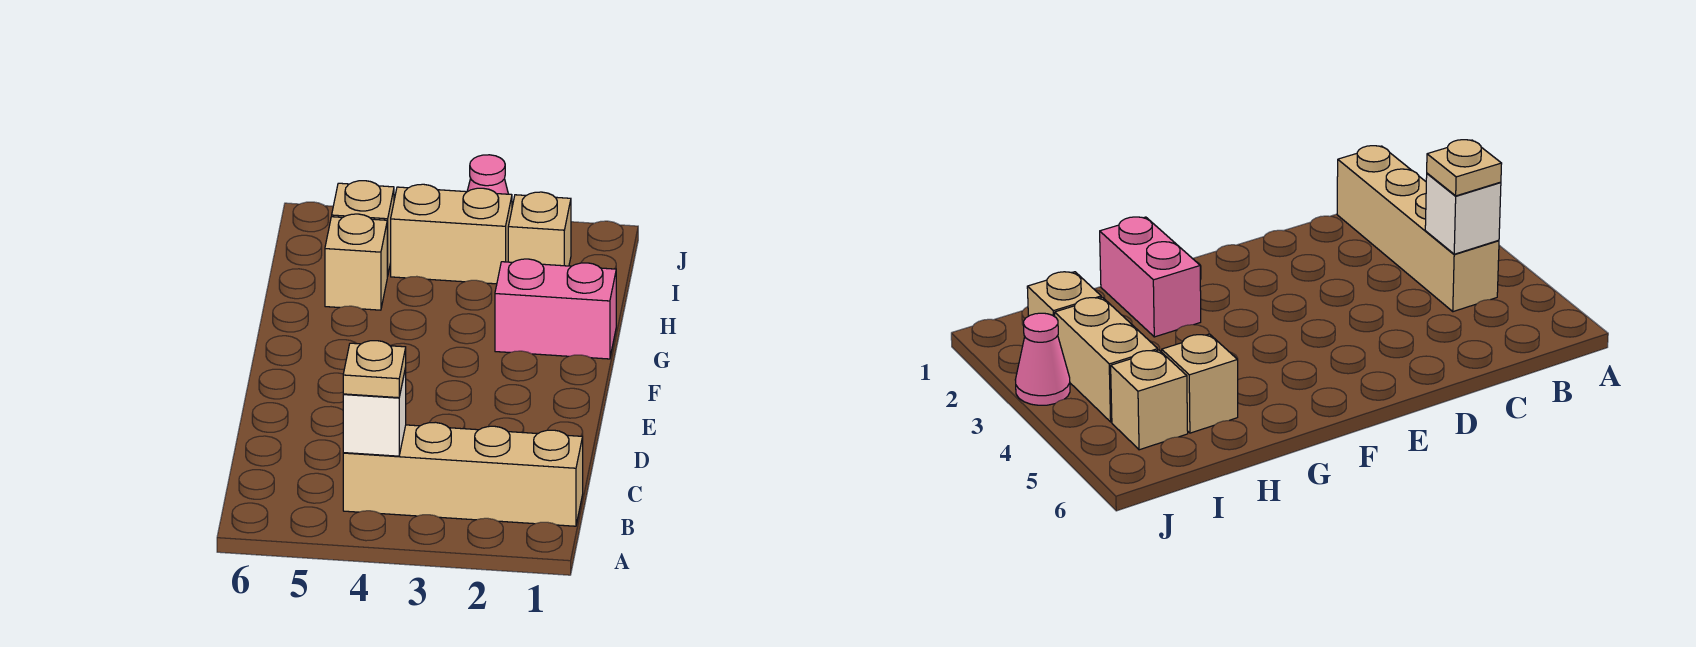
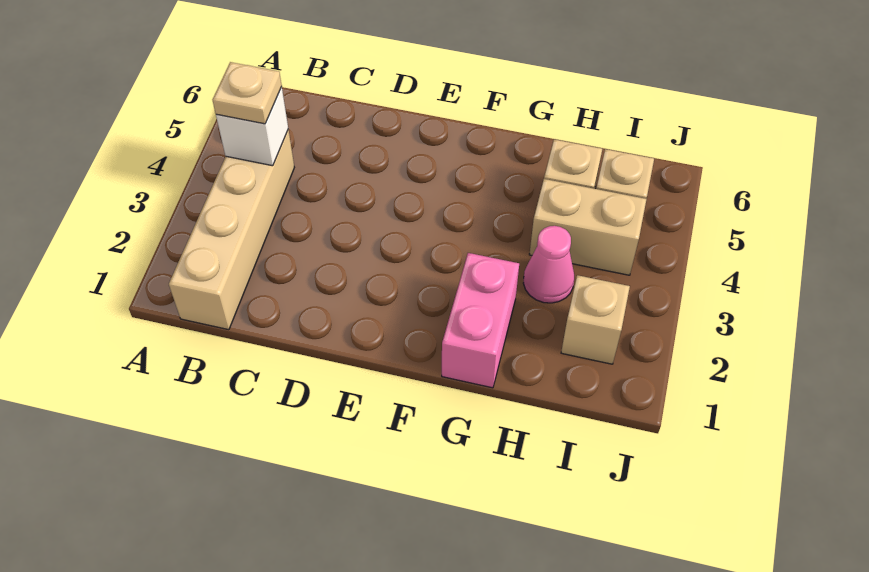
tan brick I3:I4 level 1 -> tan brick H4:I4 level 1
pink cone J3 level 1 -> pink cone H3 level 1

